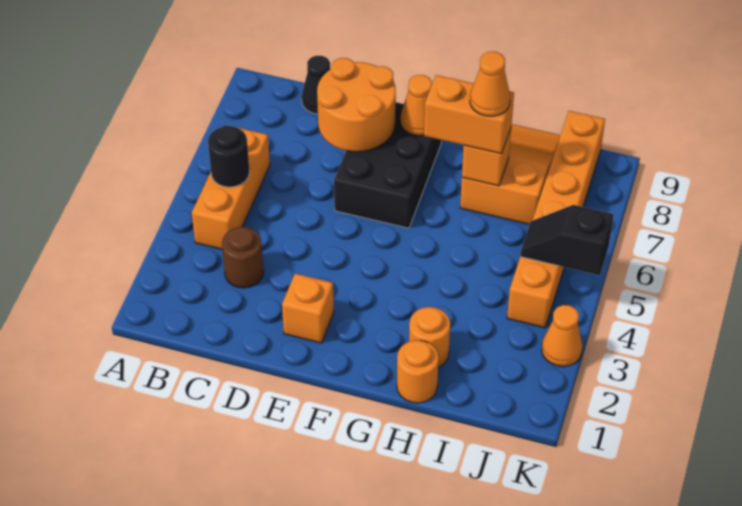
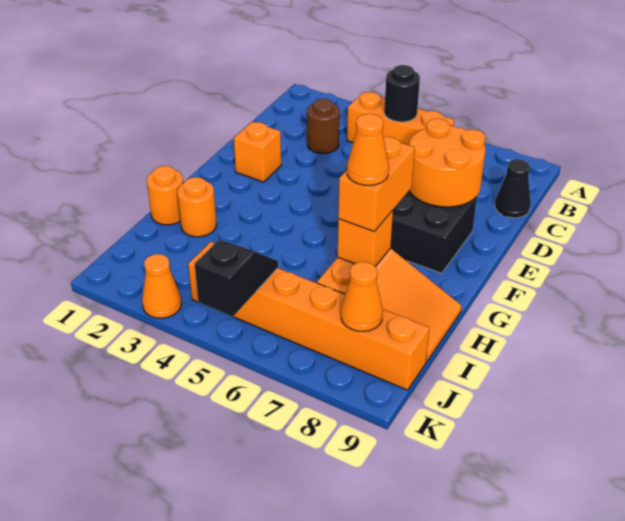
orange cone F8 level 2 -> orange cone J8 level 2

